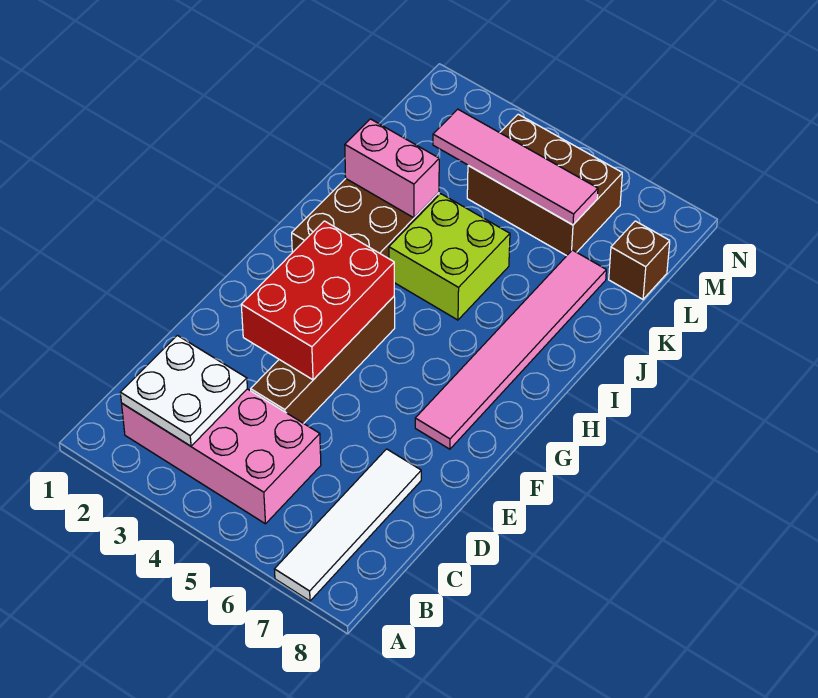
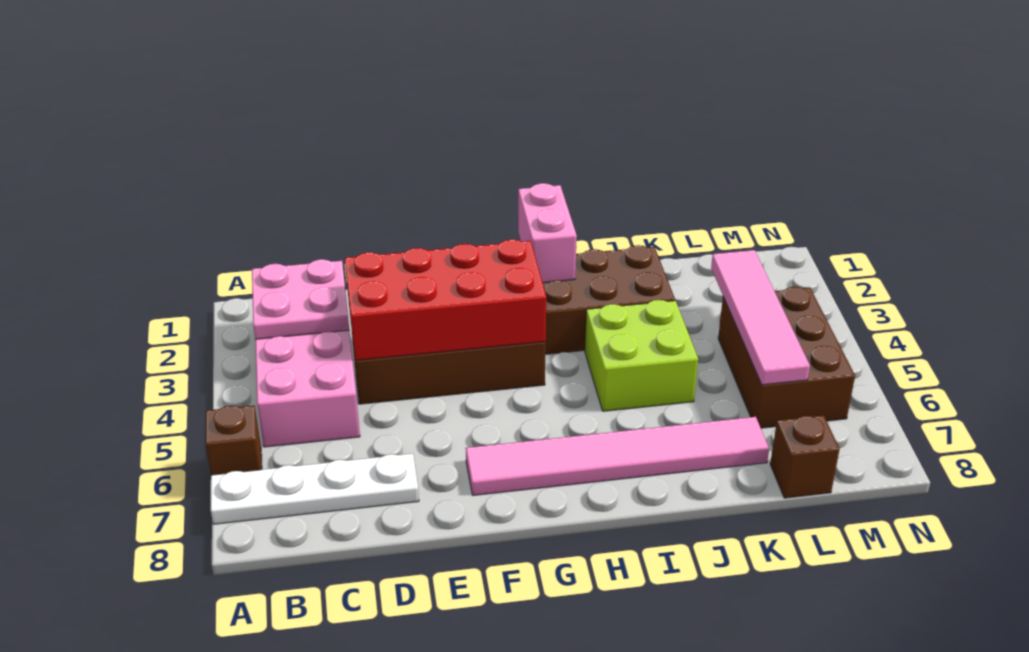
none -> brown brick A6 level 1
white tile A7:D7 level 1 -> white plate A7:D7 level 1
white plate B2:C3 level 2 -> pink plate B2:C3 level 2
red brick E3:G4 level 2 -> red brick D3:G4 level 2
pink brick J2:J3 level 2 -> pink brick H1:H2 level 2

